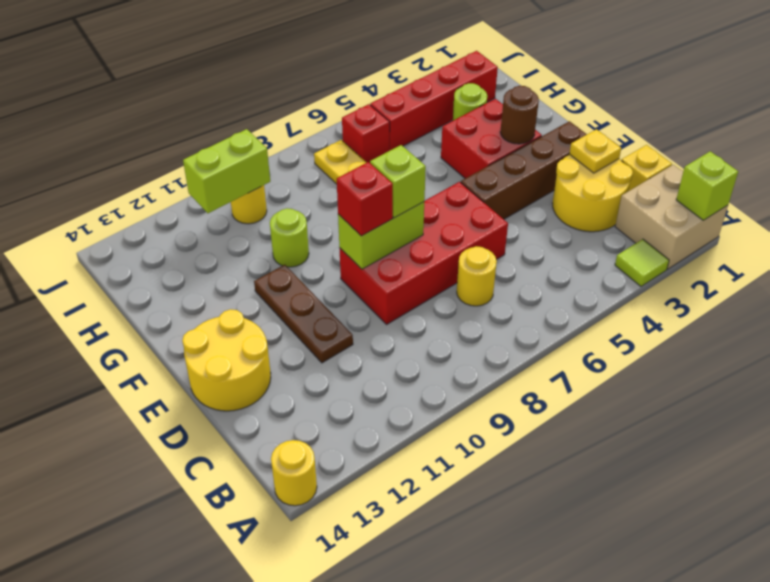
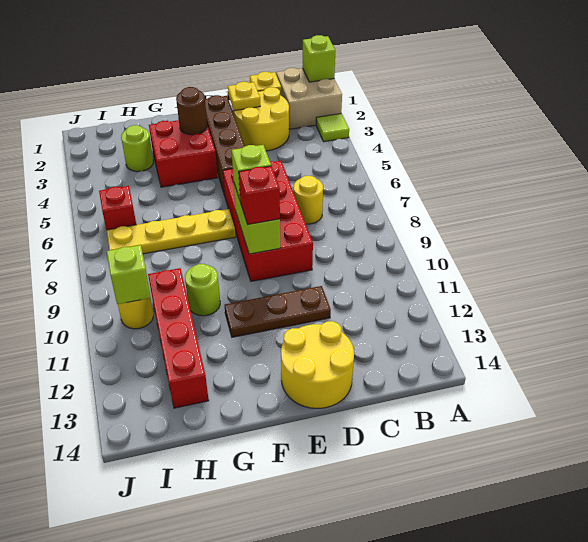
yellow round brick A14 level 1 -> none
red brick I2:I5 level 1 -> red brick H10:H13 level 1
lime brick I10:I11 level 2 -> lime brick I10 level 2

